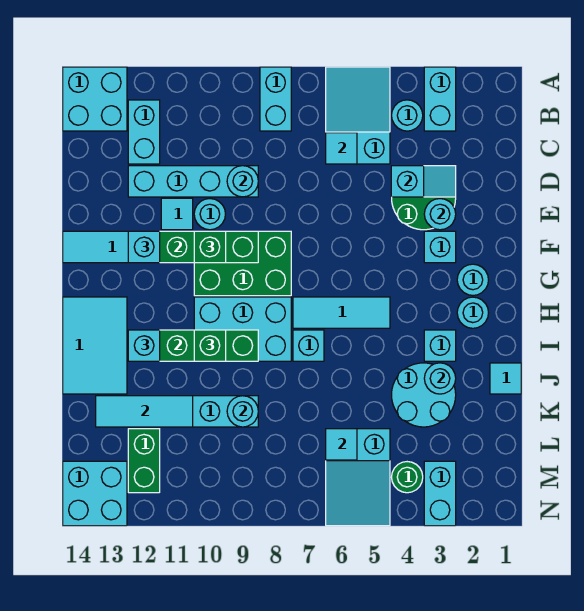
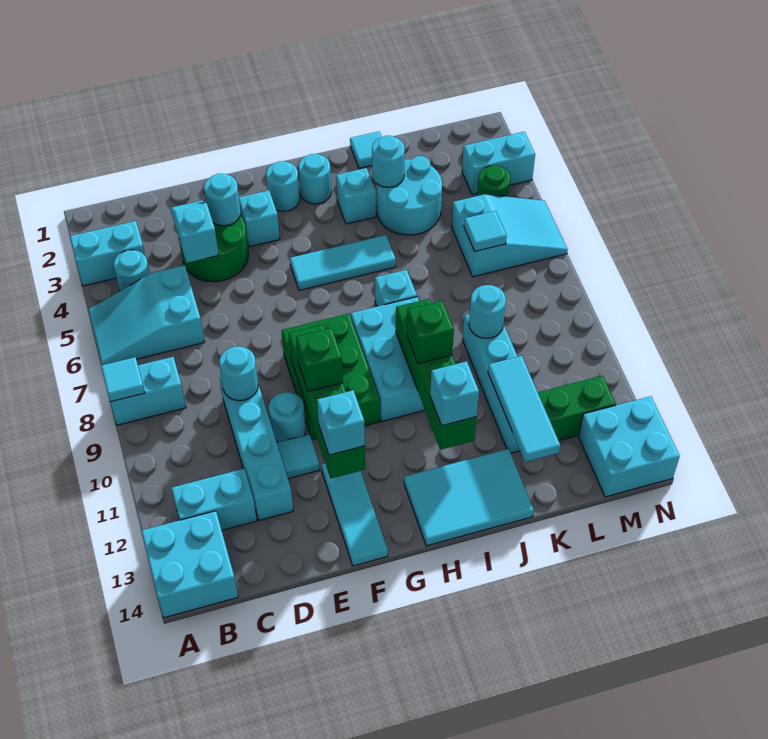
cyan tile C6 level 2 -> cyan tile A8 level 2
cyan tile H5:H7 level 1 -> cyan tile G5:I5 level 1

